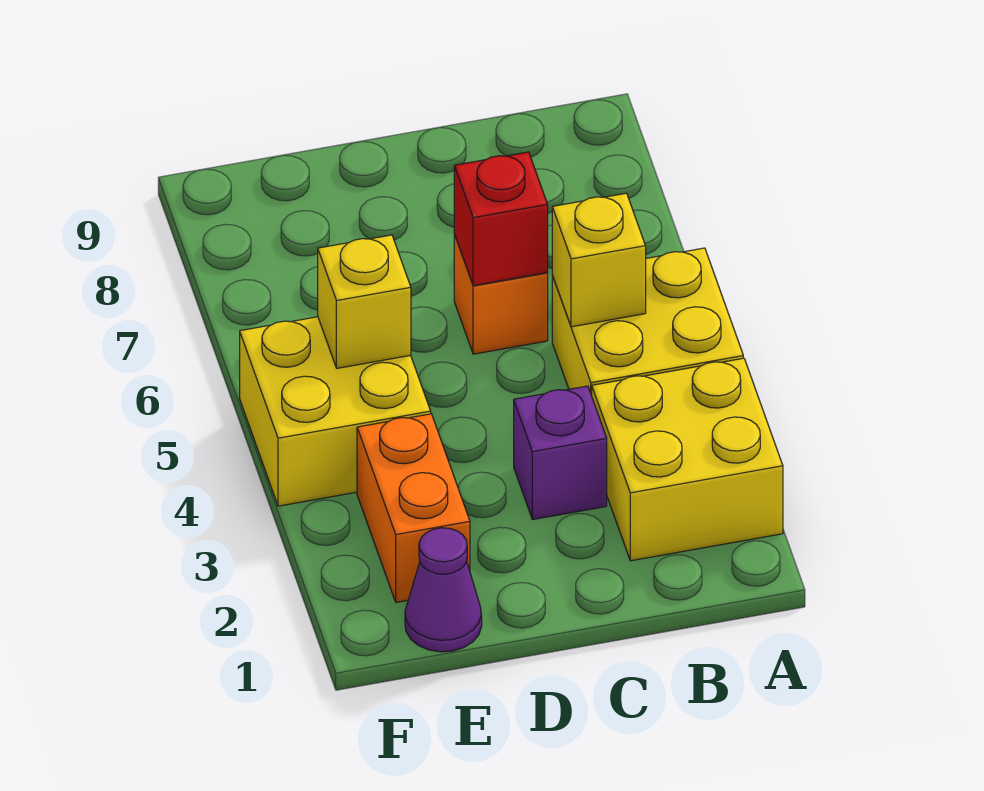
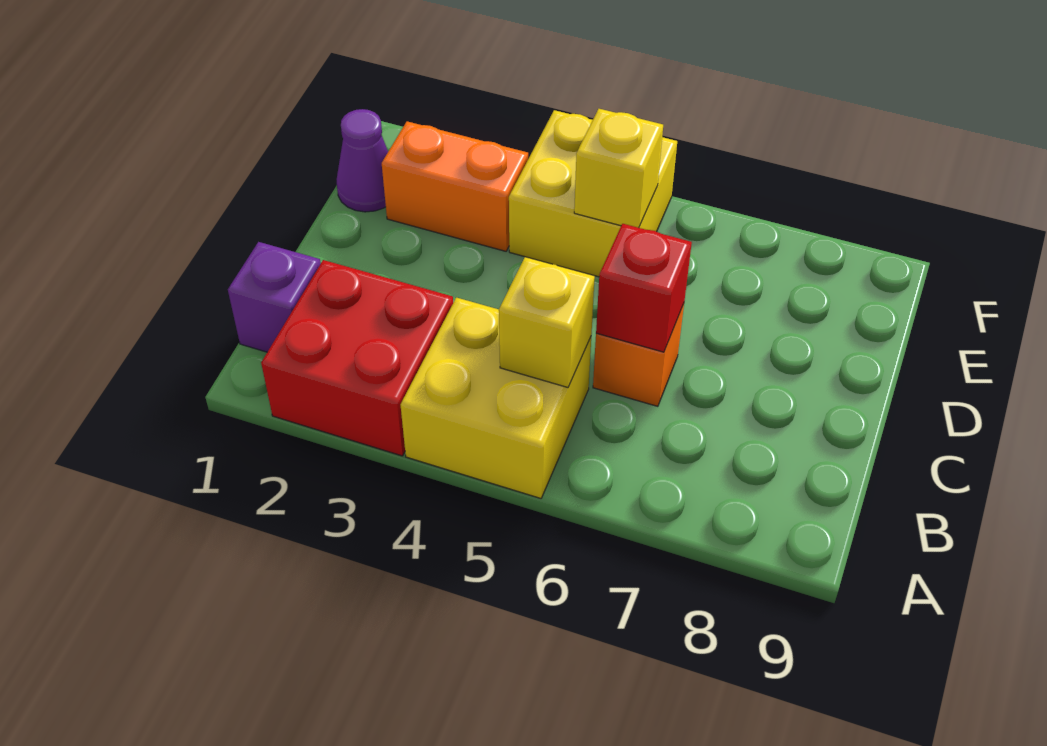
yellow brick A2:B3 level 1 -> red brick A2:B3 level 1
purple brick C3 level 1 -> purple brick B1 level 1

